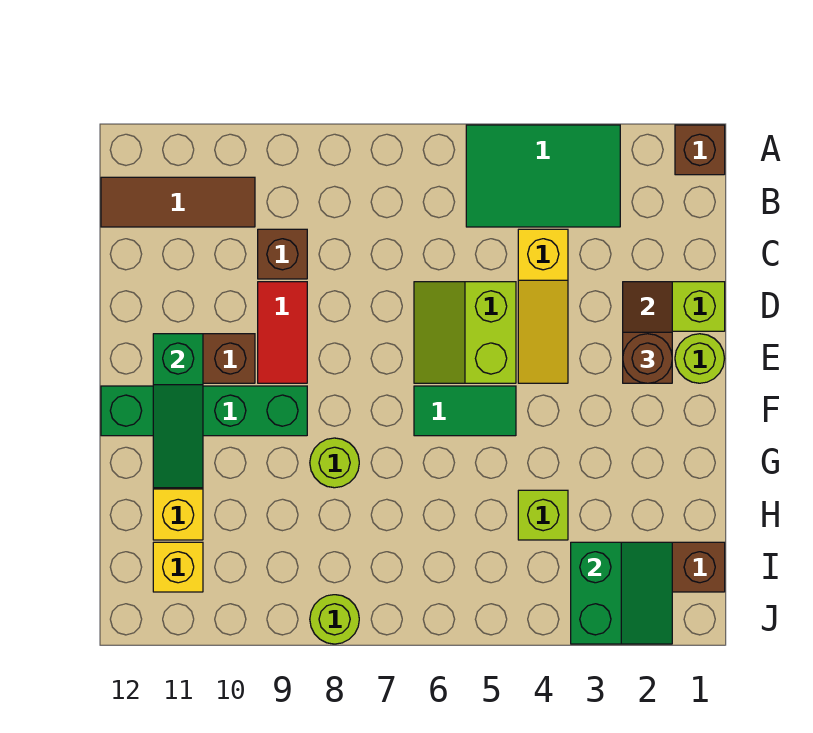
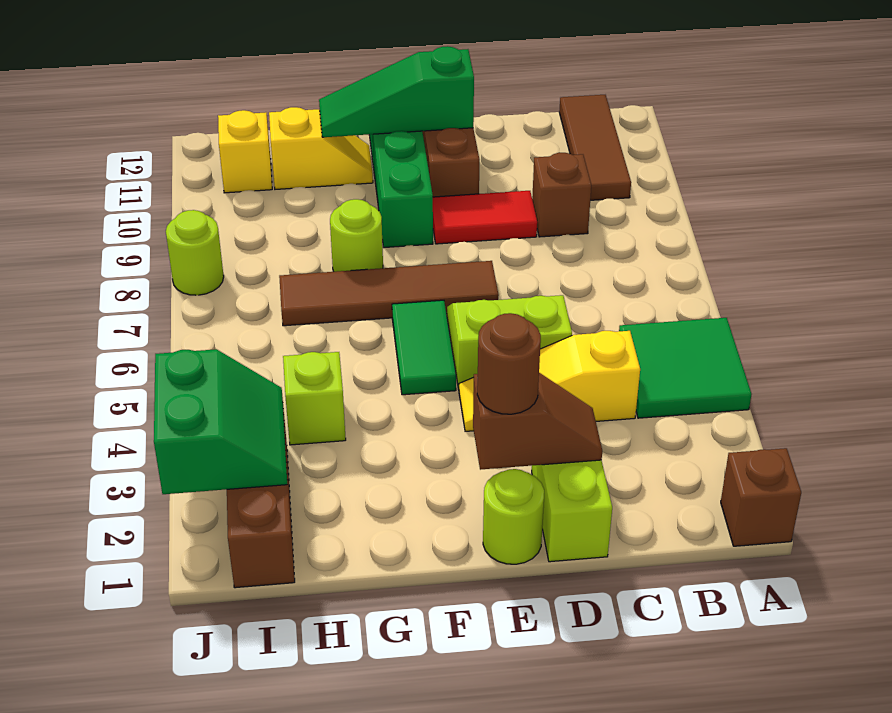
green tile A3:B5 level 1 -> green tile A4:B5 level 1
none -> brown tile E7:H7 level 1
green slope I2:J3 level 2 top 3 -> green slope I2:J3 level 2 top J

